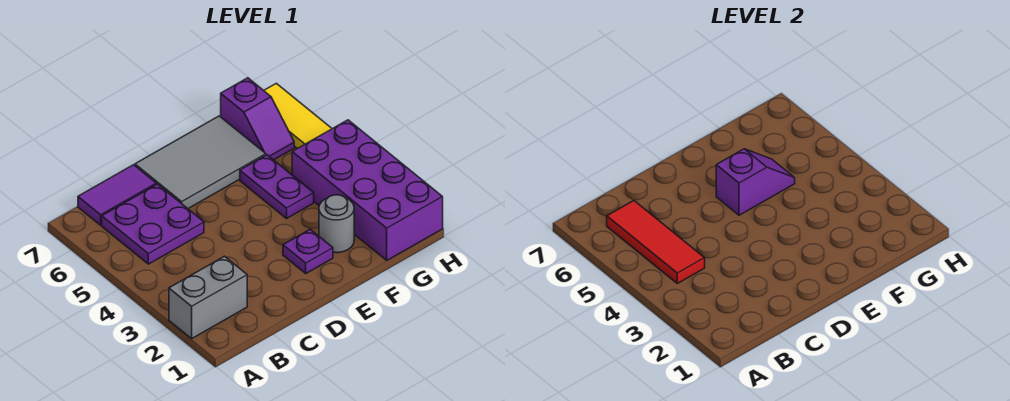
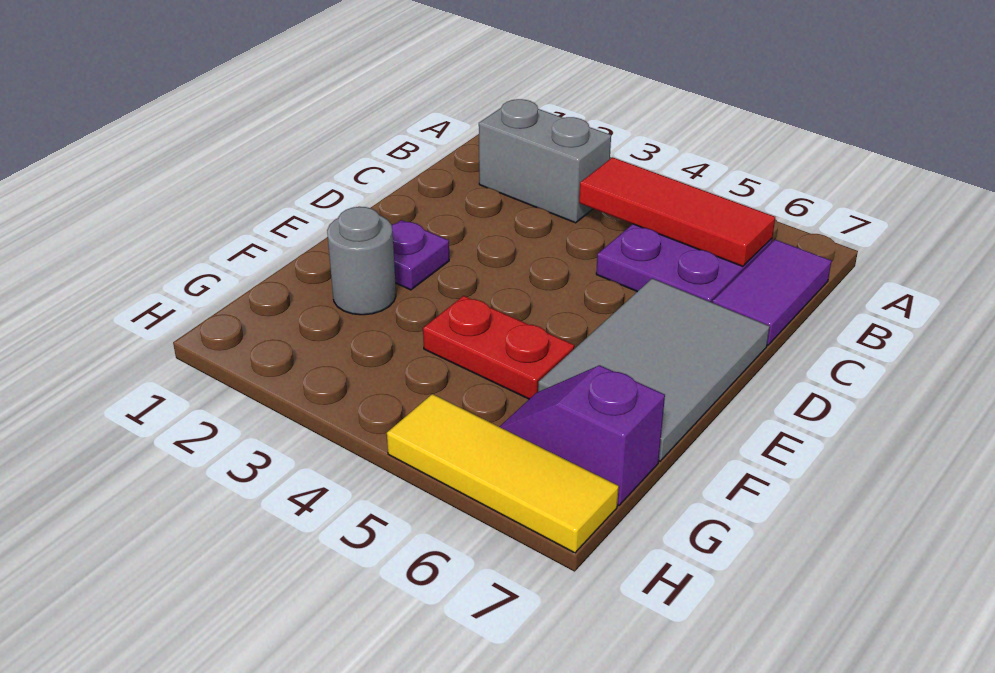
grey brick A2:B2 level 1 -> grey brick B2:B3 level 1
purple slope E5:F5 level 2 top E -> none
purple plate F4:F5 level 1 -> red plate F4:F5 level 1
purple brick G1:H4 level 1 -> none

